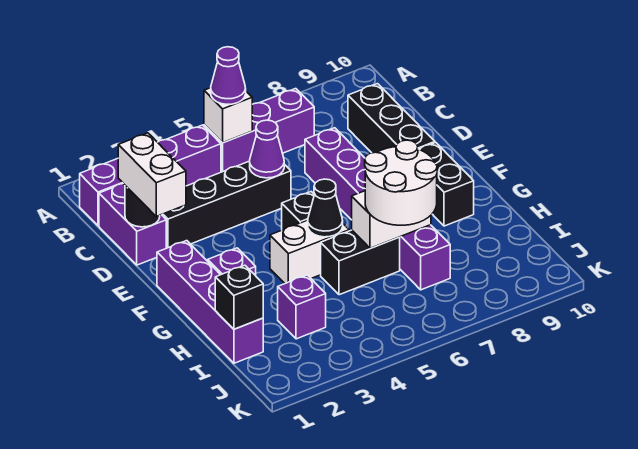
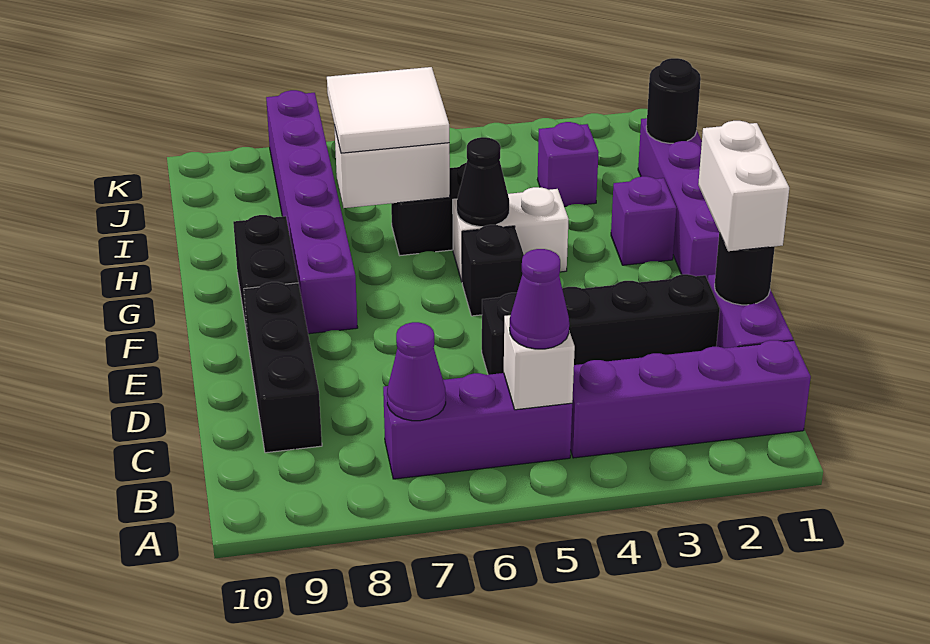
purple cone D5 level 2 -> purple cone B7 level 2
purple brick D7:I7 level 1 -> purple brick F8:K8 level 1
white round brick H6:I7 level 3 -> white tile H6:I7 level 3
black brick I1 level 2 -> black round brick I1 level 2

